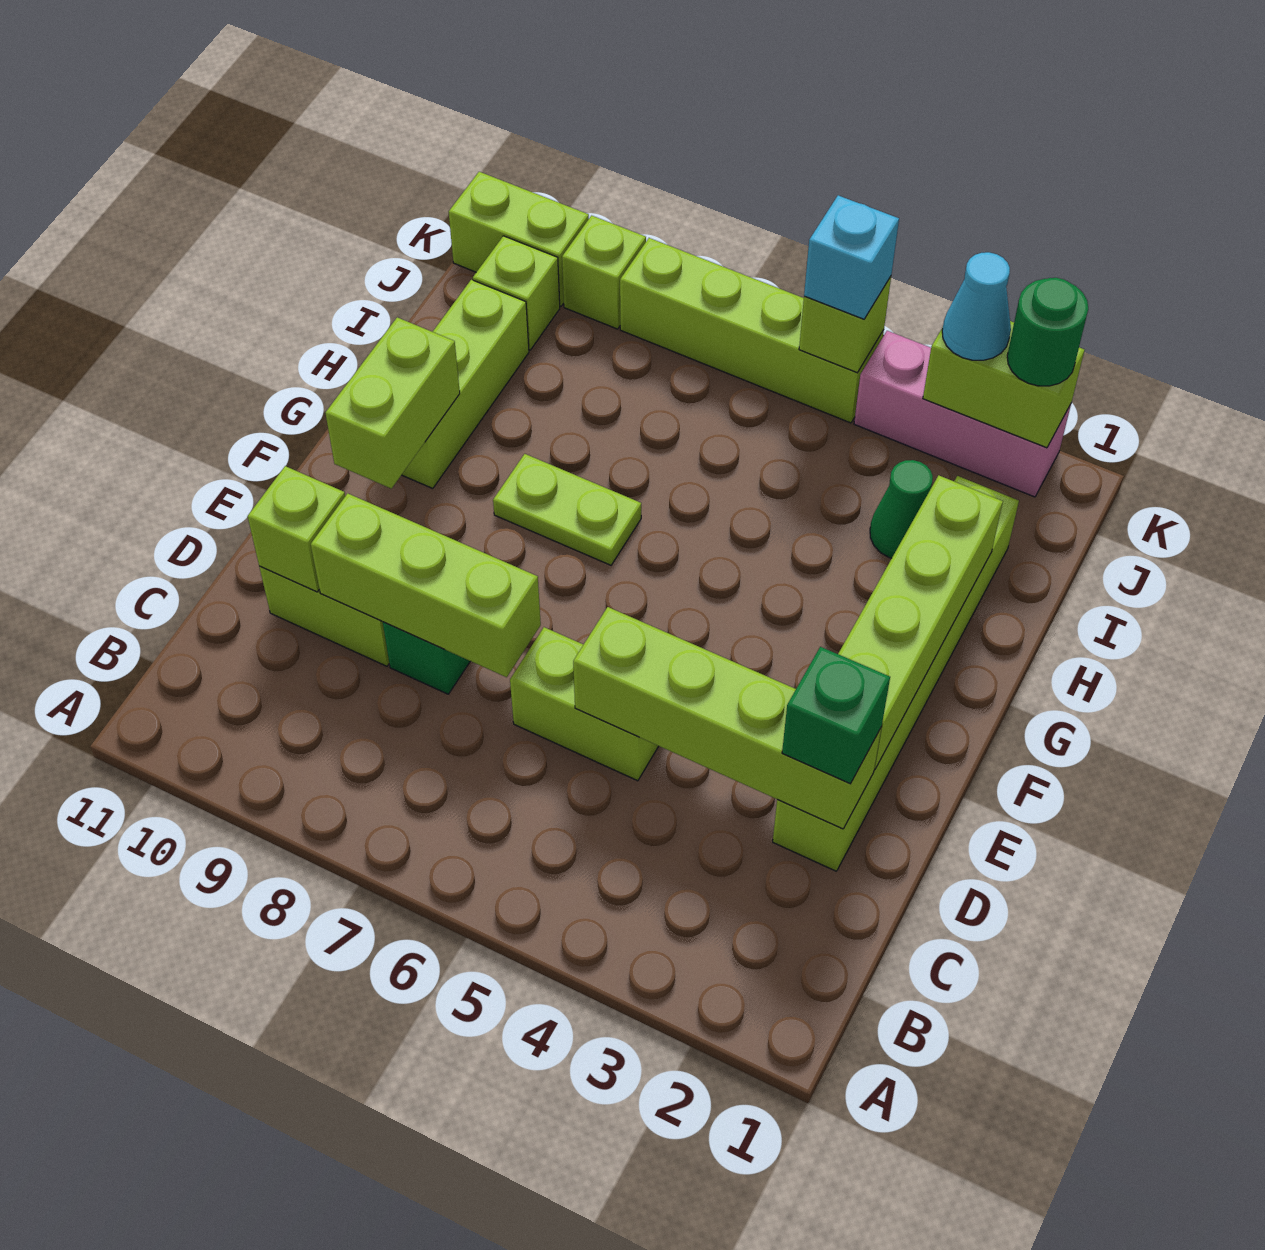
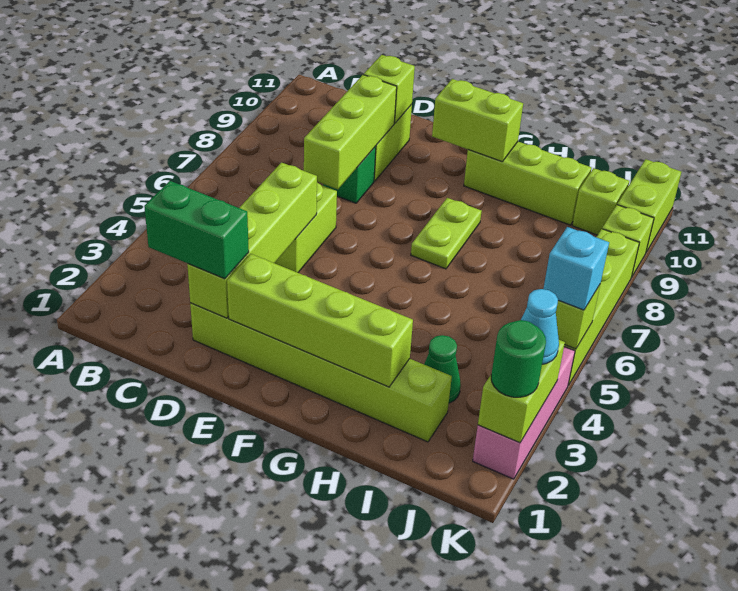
green brick D2 level 3 -> green brick C2:D2 level 3

